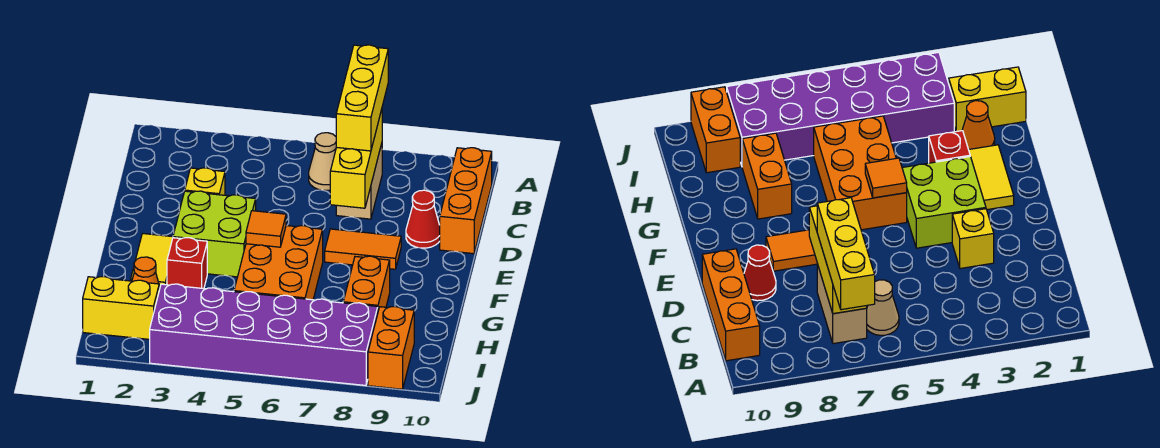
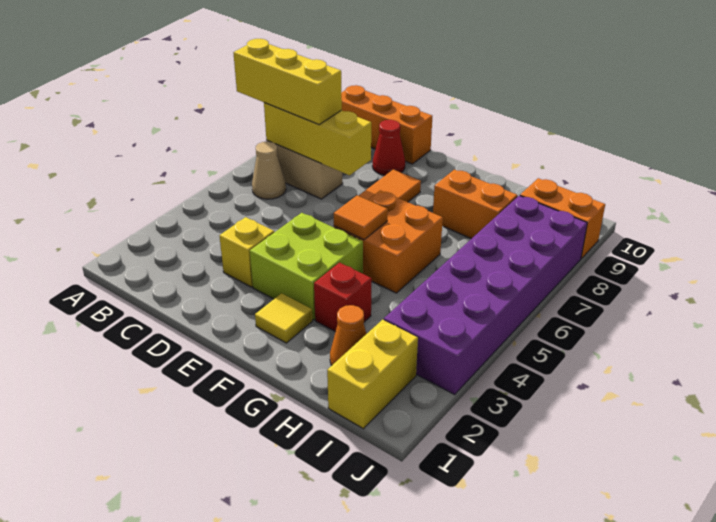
yellow tile F2:G2 level 1 -> yellow tile F2 level 1
orange brick F5:H6 level 1 -> orange brick F5:G6 level 1

